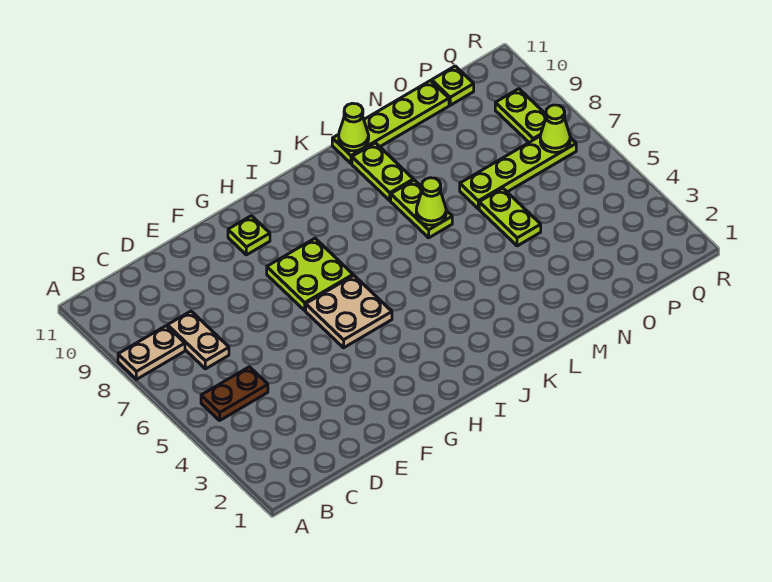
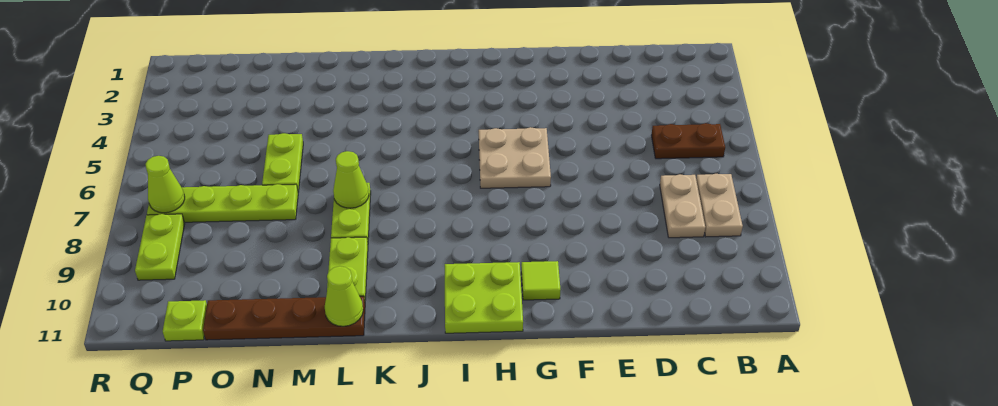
tan plate A8:B8 level 1 -> tan plate B7:B8 level 1
lime plate G7:H8 level 1 -> lime plate H10:I11 level 1
lime plate G10 level 1 -> lime tile G10 level 1
lime plate L11:O11 level 1 -> brown plate L11:O11 level 1

